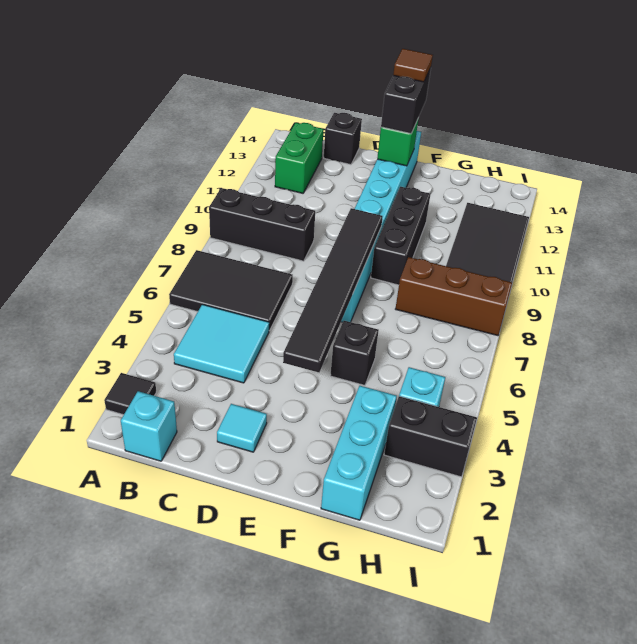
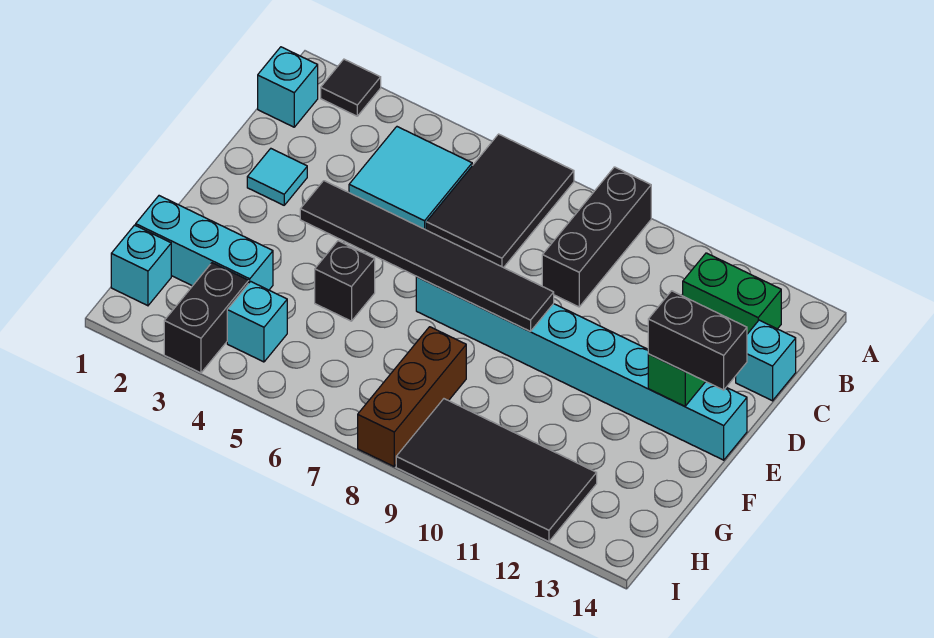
black brick C14 level 1 -> cyan brick C14 level 1
brown tile E14 level 4 -> none
black brick F9:F11 level 1 -> none
none -> cyan brick H1 level 1

